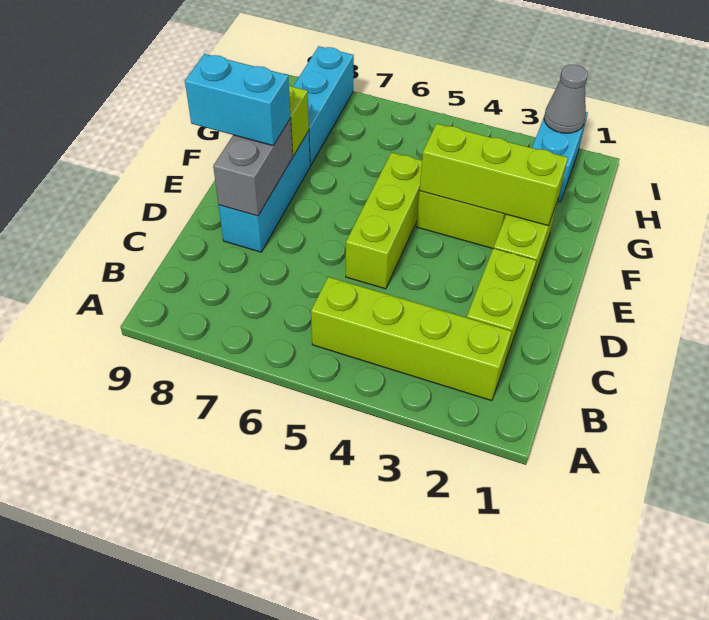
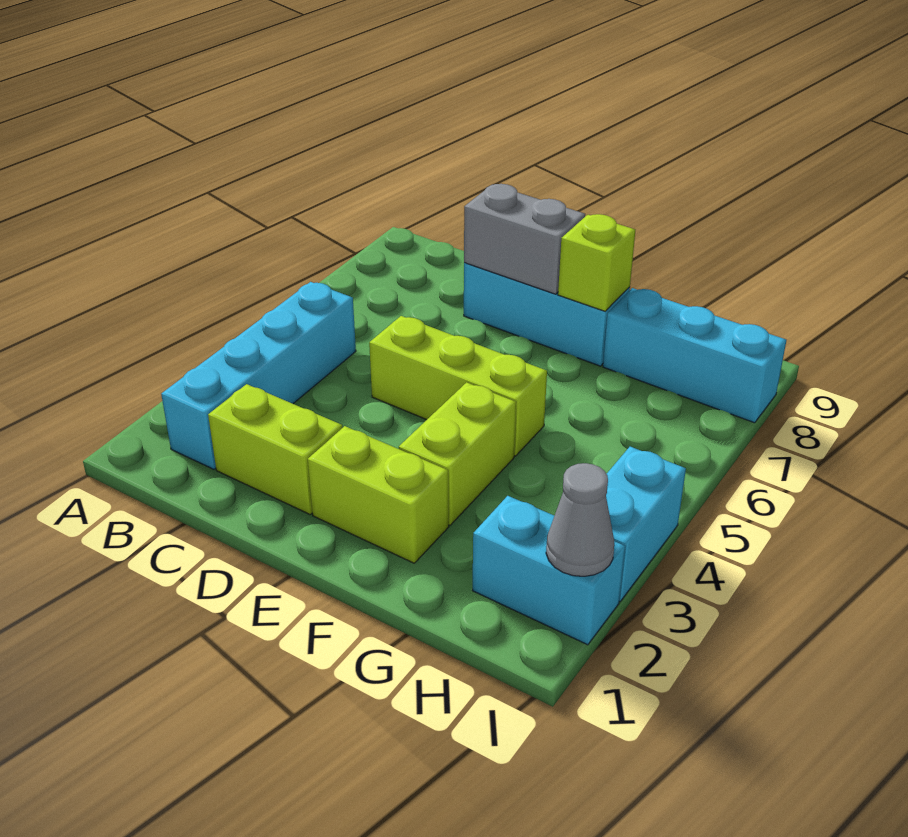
lime brick B2:B5 level 1 -> cyan brick B2:B5 level 1
cyan brick E8:E9 level 3 -> cyan brick I3:I4 level 1
lime brick F2:F4 level 2 -> none

